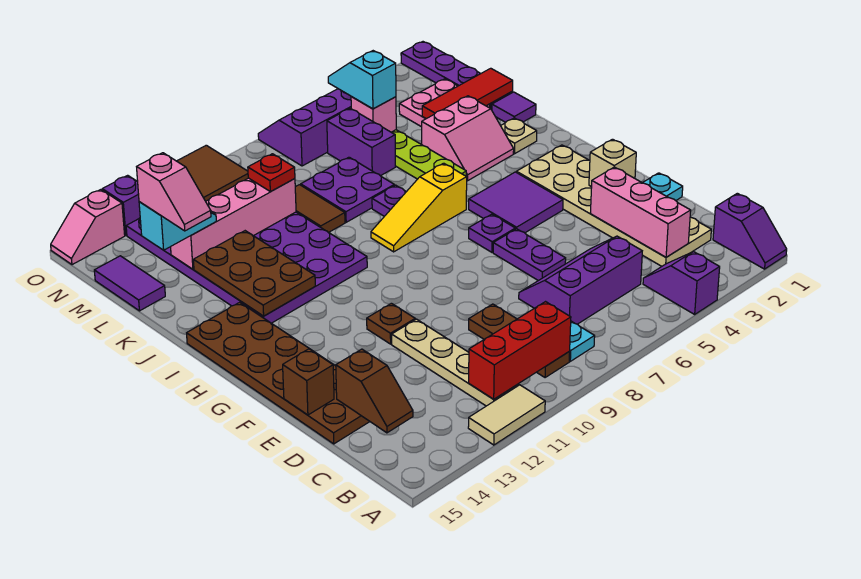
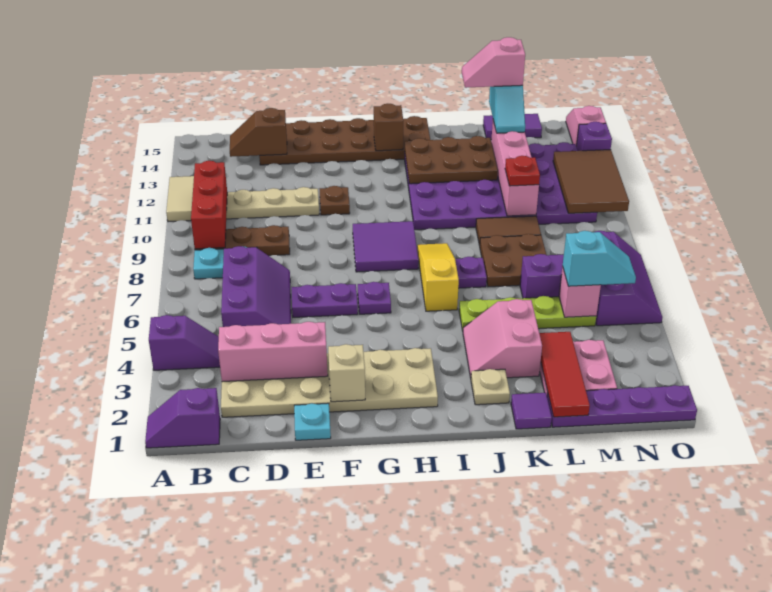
brown brick E15 level 2 -> brown brick H14 level 2
purple tile G4:H5 level 1 -> purple tile G8:H9 level 1
purple plate K7:L8 level 1 -> brown plate K7:L8 level 1

